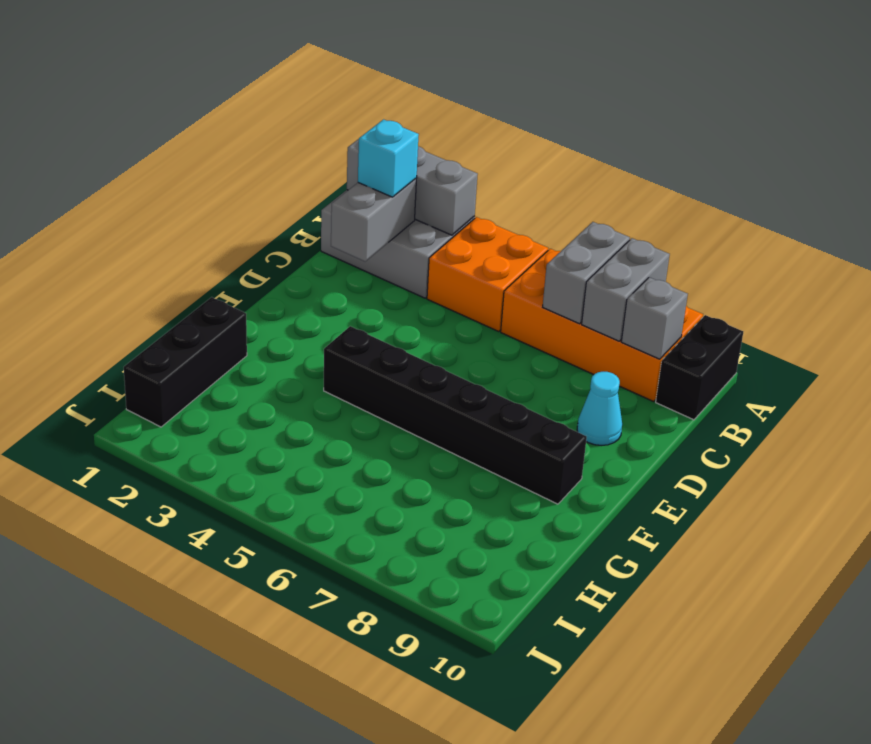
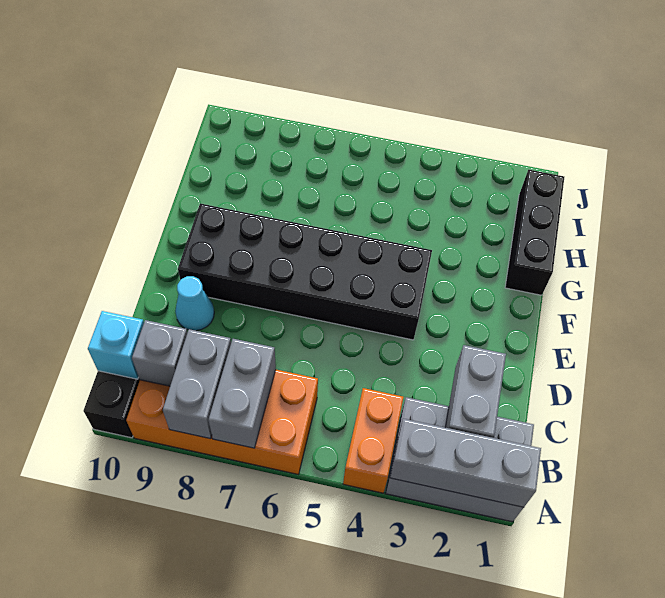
orange brick A4:B5 level 1 -> orange brick A4:B4 level 1
cyan brick B2 level 3 -> cyan brick B10 level 2
black brick F4:F9 level 1 -> black brick E4:F9 level 1

